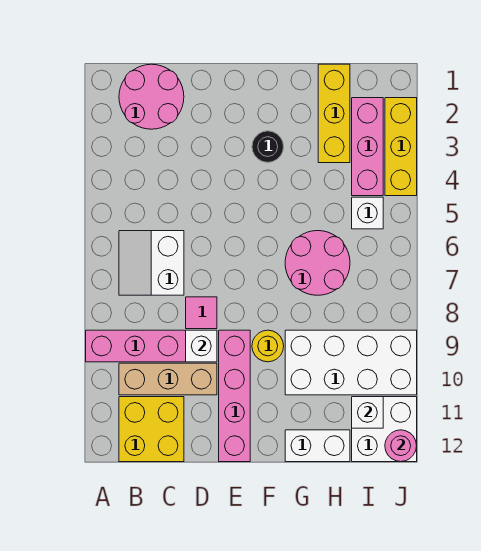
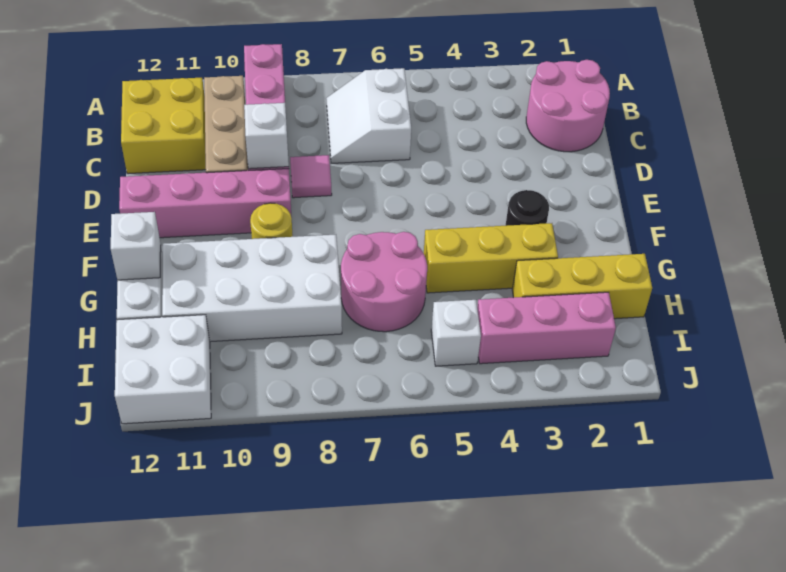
white slope B6:C7 level 1 top C -> white slope B6:C7 level 1 top 6
white brick G9:J10 level 1 -> white brick G8:H11 level 1
white brick I11 level 2 -> white brick G12 level 2
yellow brick J2:J4 level 1 -> yellow brick G3:G5 level 1
pink round brick J12 level 2 -> none

